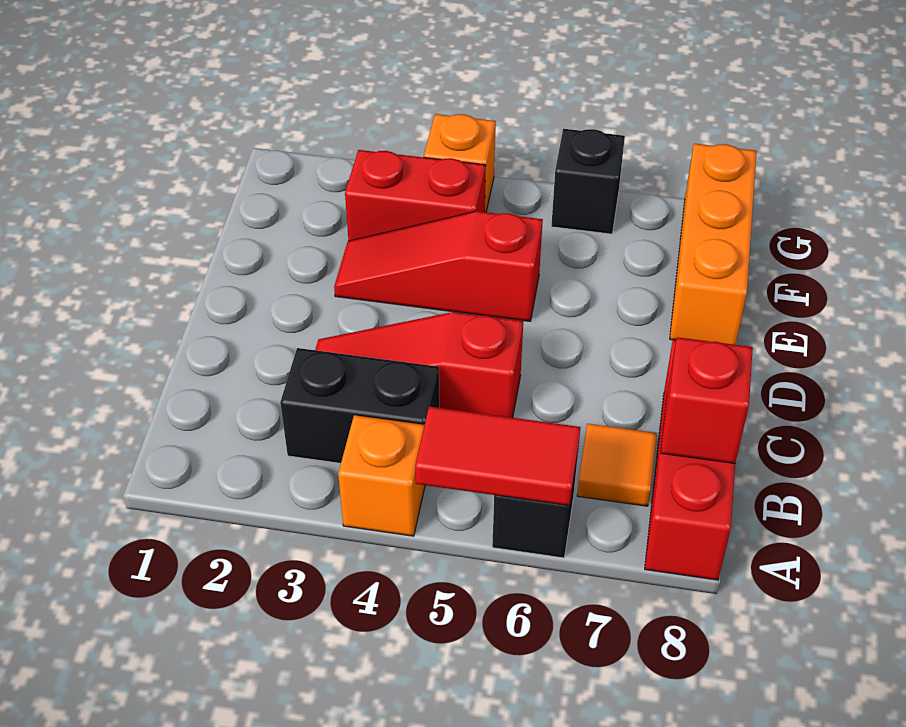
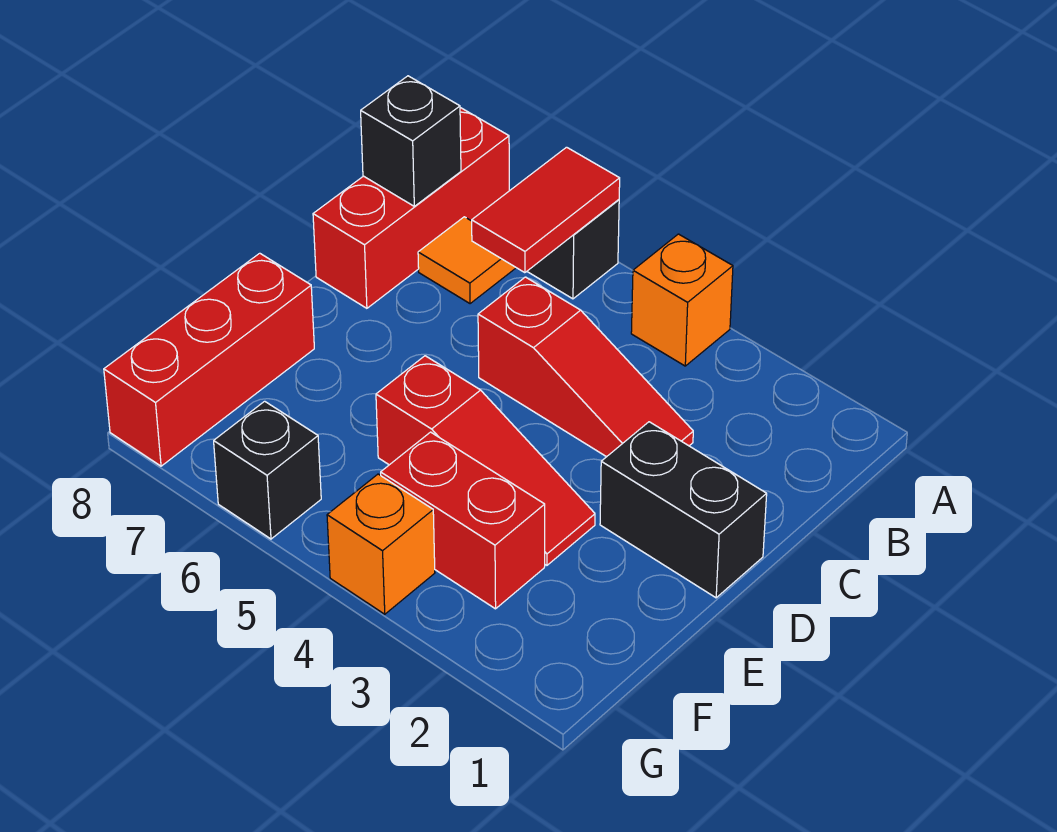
red tile A5:A6 level 2 -> red tile A6:B6 level 2
black brick B3:B4 level 1 -> black brick D1:D2 level 1
red brick B8 level 2 -> black brick B8 level 2
orange brick E8:G8 level 1 -> red brick E8:G8 level 1

